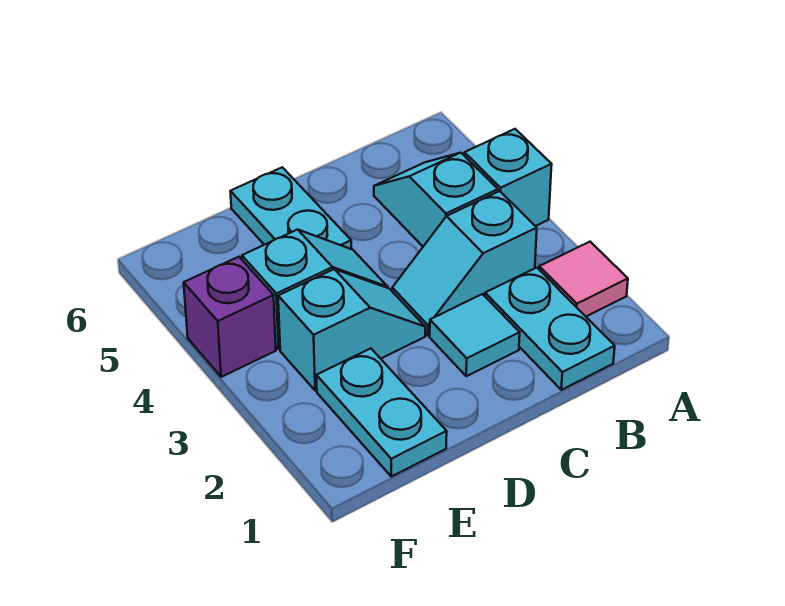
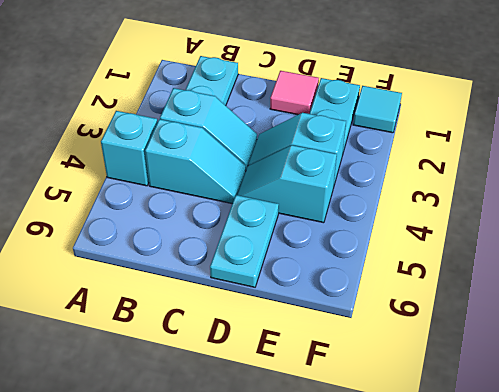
pink tile A2 level 1 -> pink tile D1 level 1
cyan slope B4:B5 level 1 top 4 -> cyan slope B4:C4 level 1 top B
cyan tile C2 level 1 -> cyan tile F1 level 1
purple brick F4 level 1 -> none

